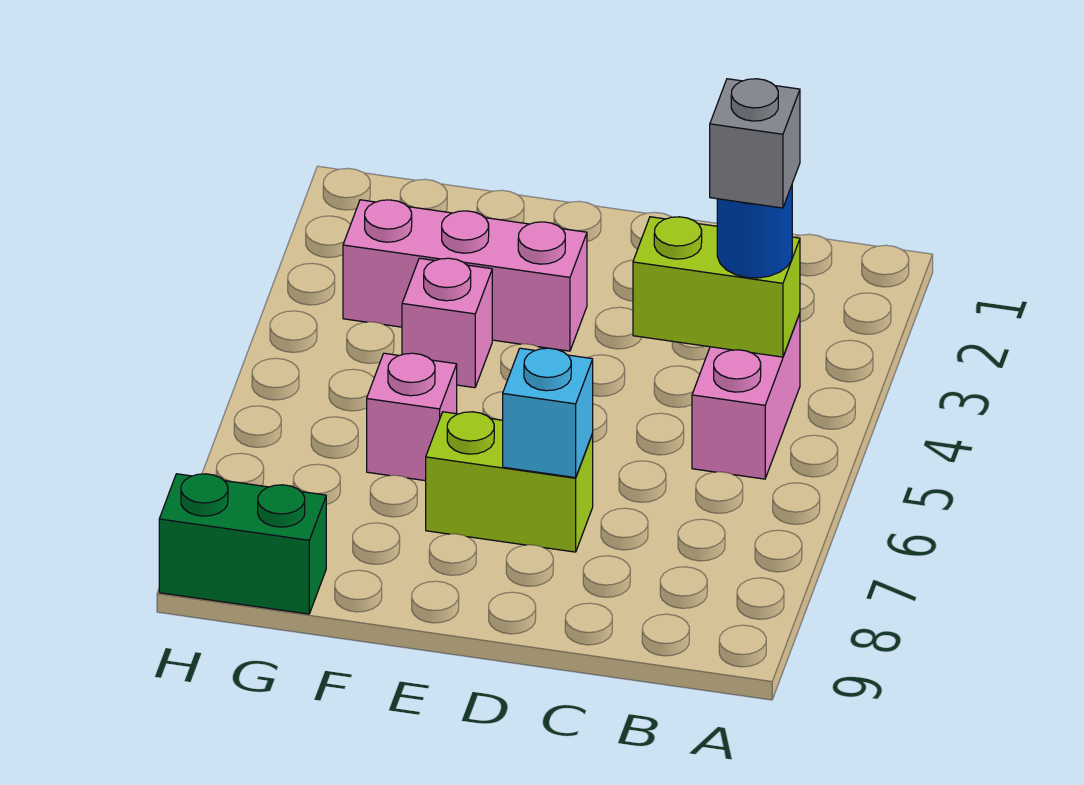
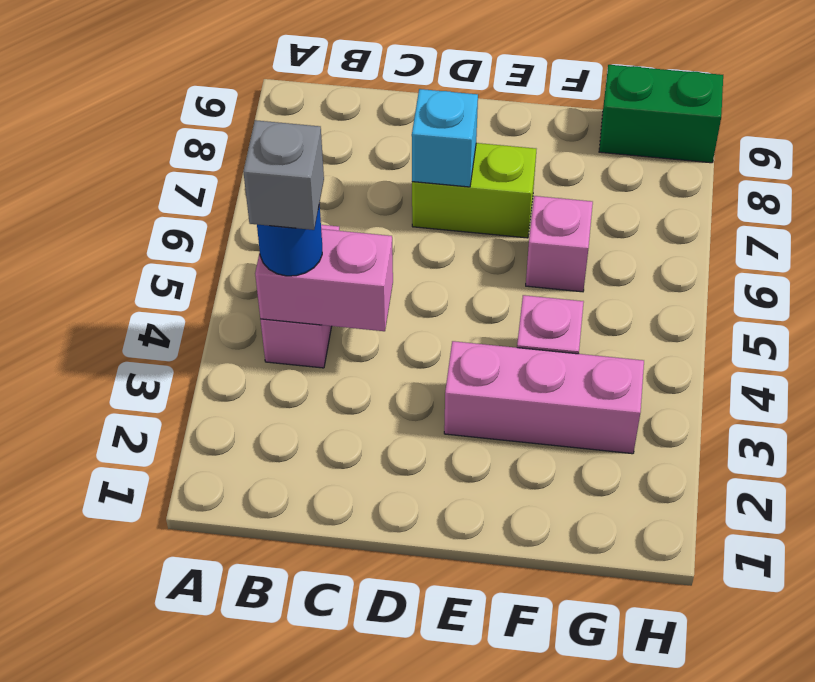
lime brick B4:C4 level 2 -> pink brick B4:C4 level 2

